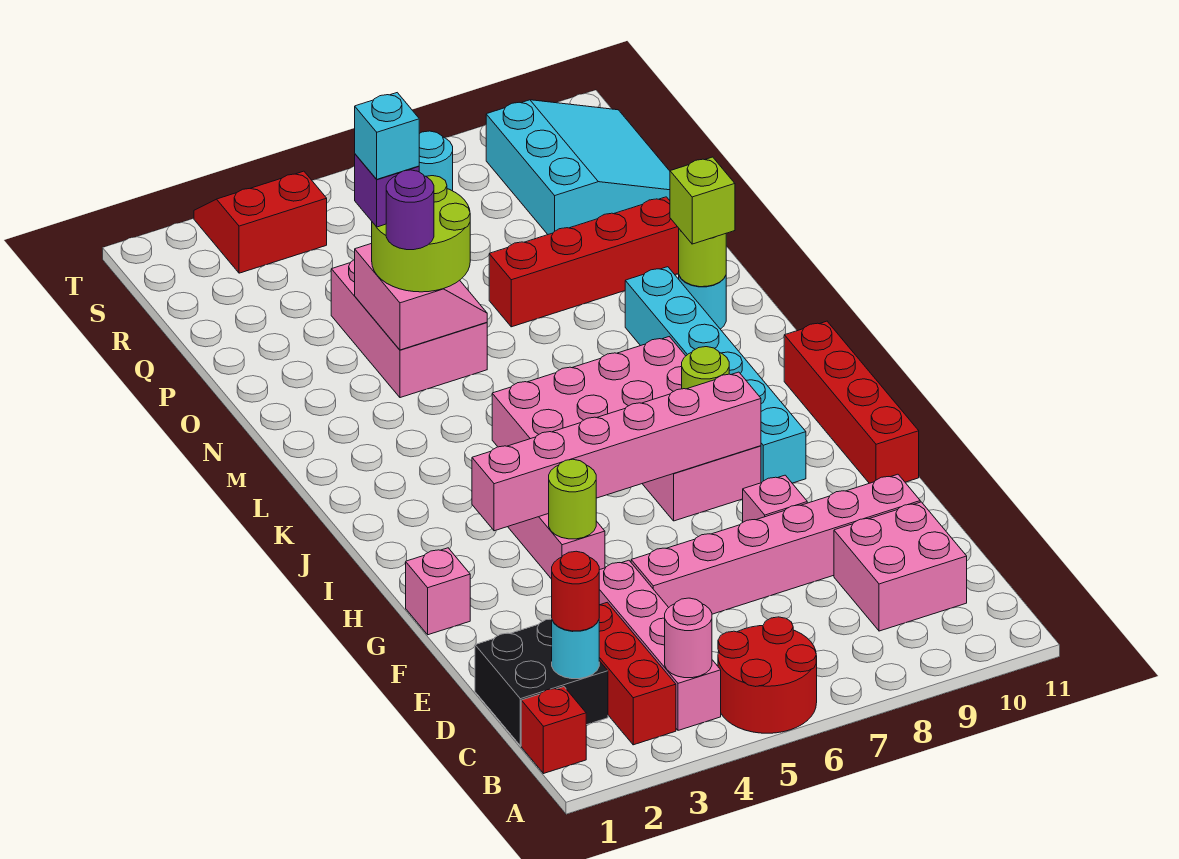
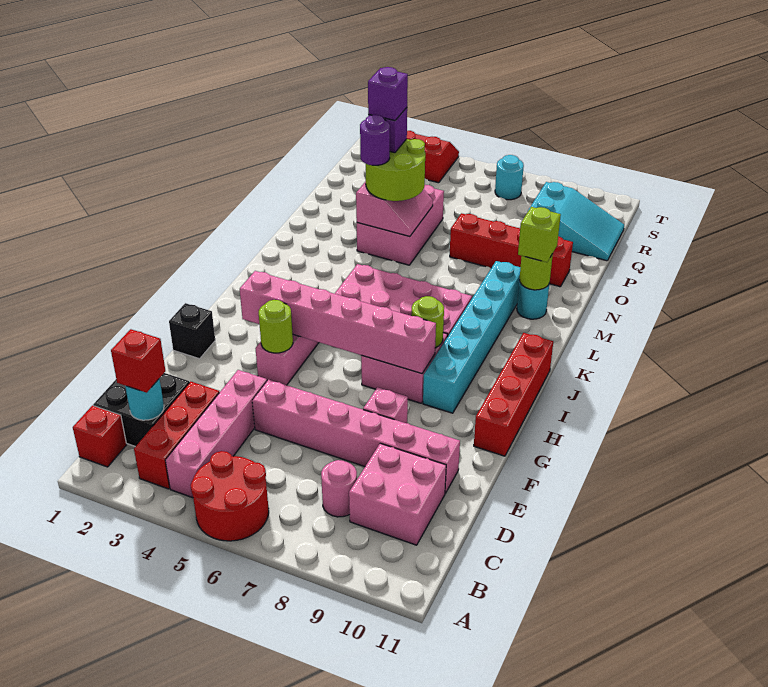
pink round brick B4 level 2 -> pink round brick C8 level 1
red round brick C2 level 3 -> red brick C2 level 3
pink brick G1 level 1 -> black brick G1 level 1
cyan brick O4 level 5 -> purple brick O4 level 5
cyan slope Q9:S11 level 1 top 9 -> cyan slope Q9:R11 level 1 top 9

